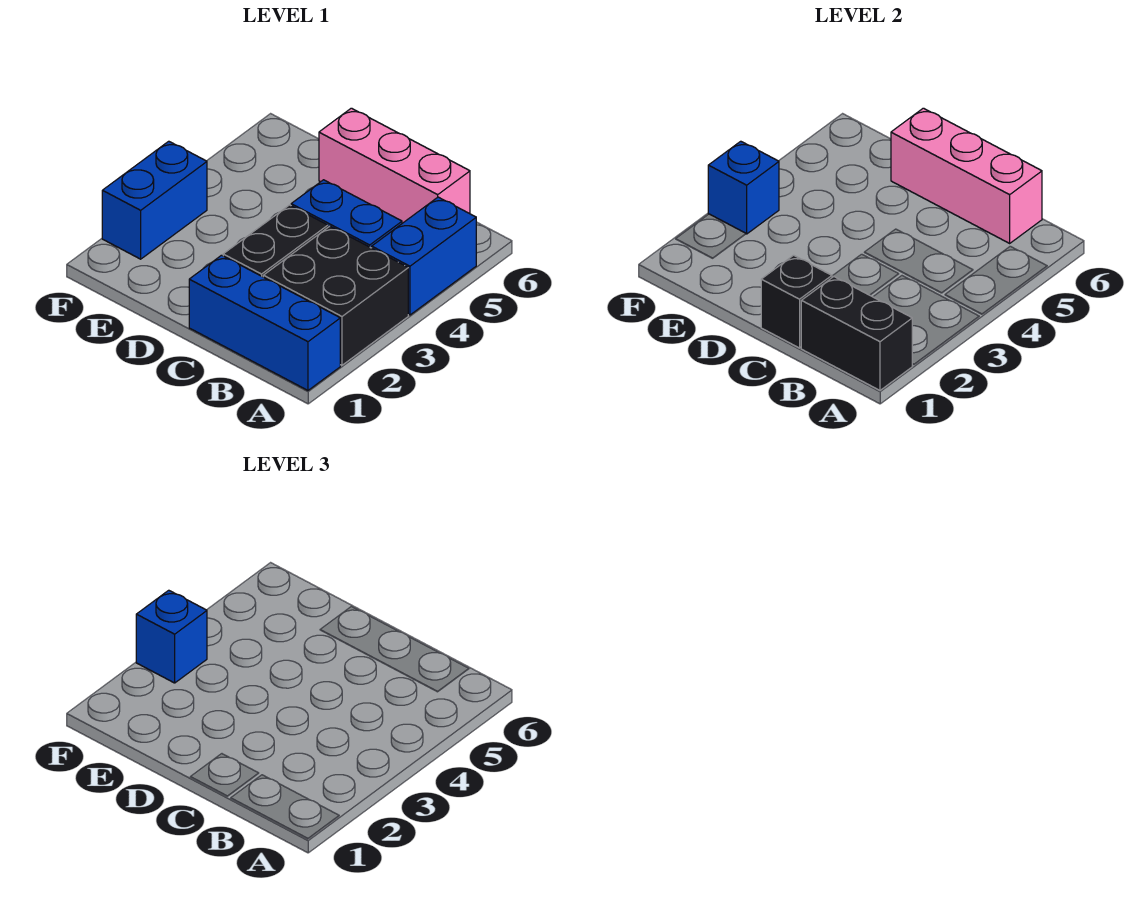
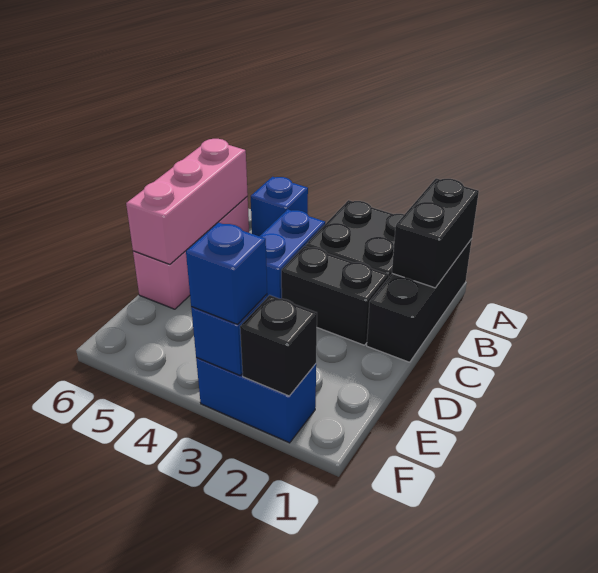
blue brick A1:C1 level 1 -> black brick A1:C1 level 1
blue brick A4:A5 level 1 -> blue brick A5 level 1
black brick C1 level 2 -> black brick F2 level 2

